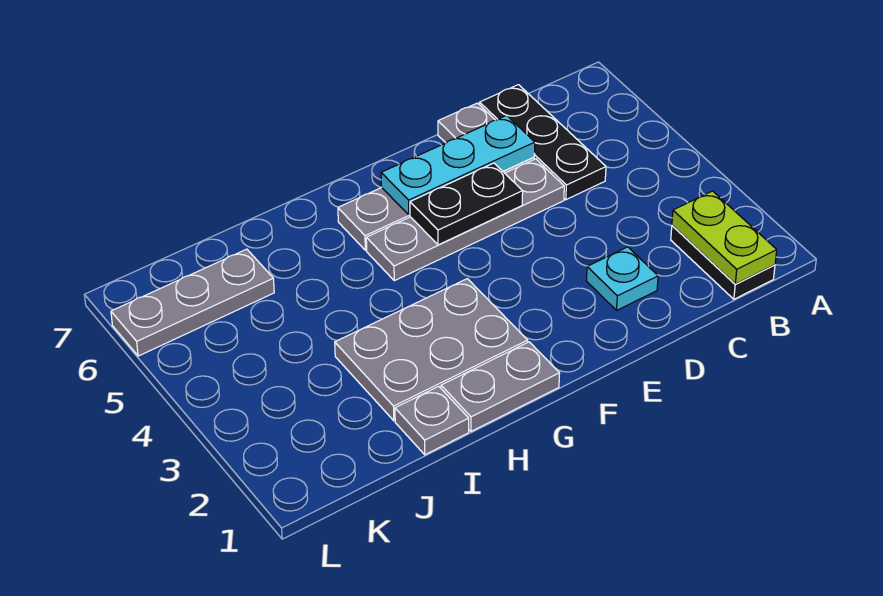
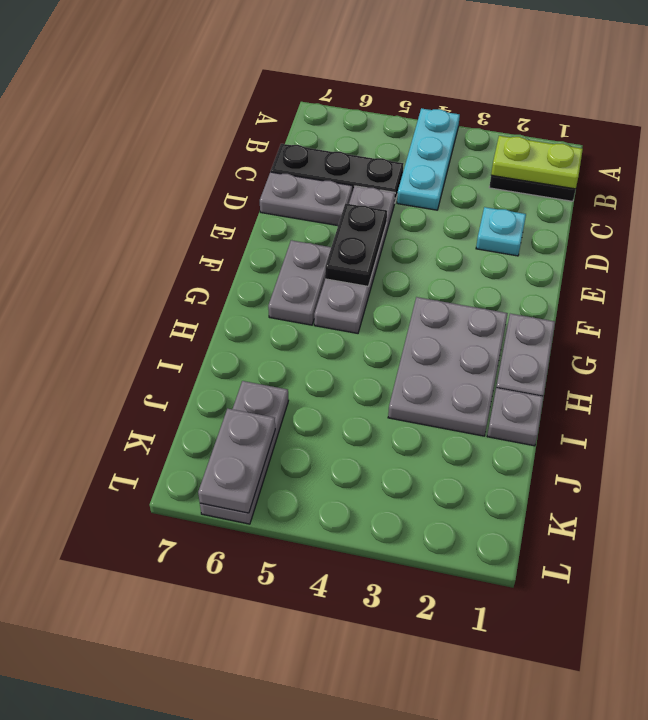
cyan plate D6:F6 level 2 -> cyan plate A4:C4 level 1
none -> grey plate K6:L6 level 2

